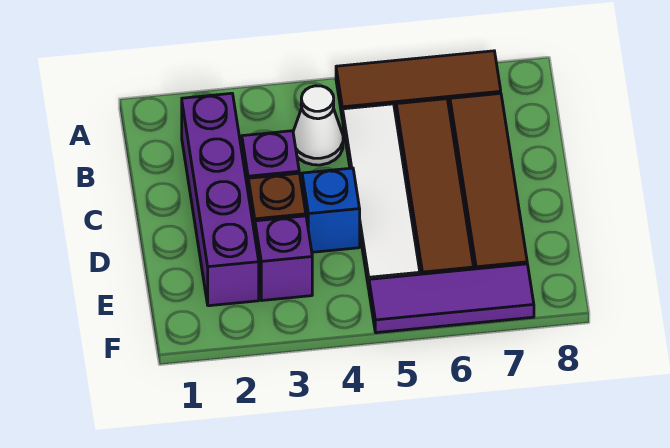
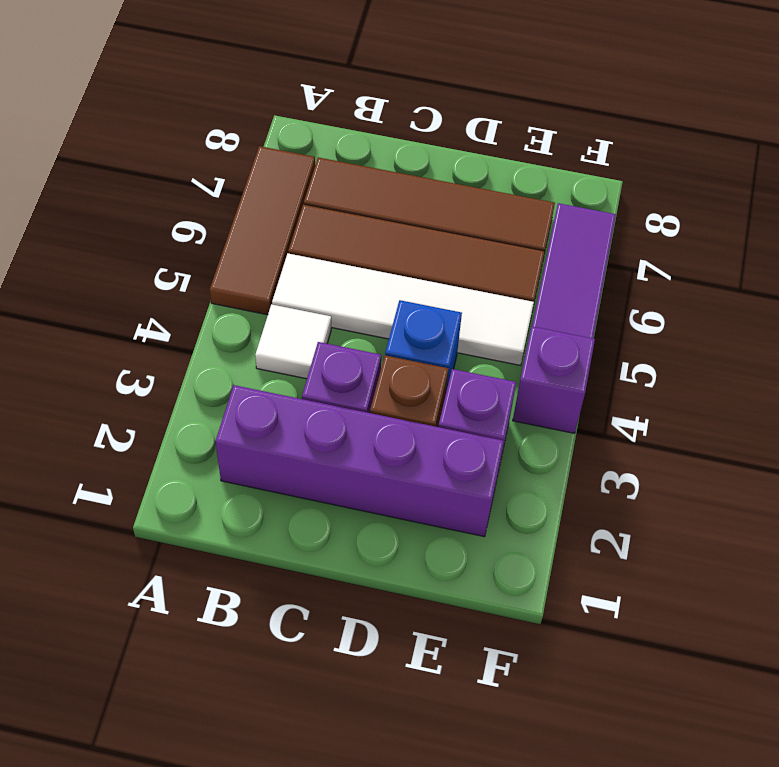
white cone B4 level 1 -> white tile B4 level 1
none -> purple brick F4 level 1

